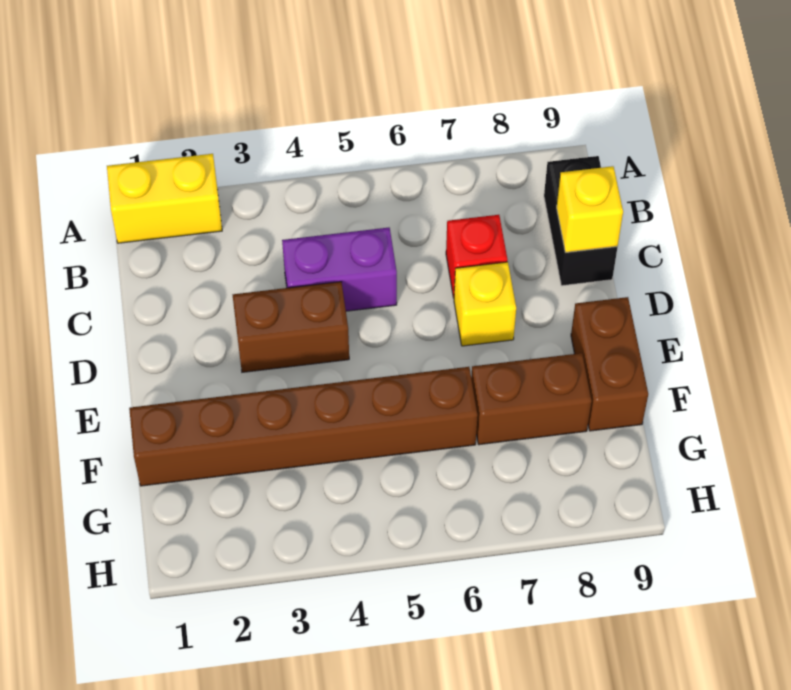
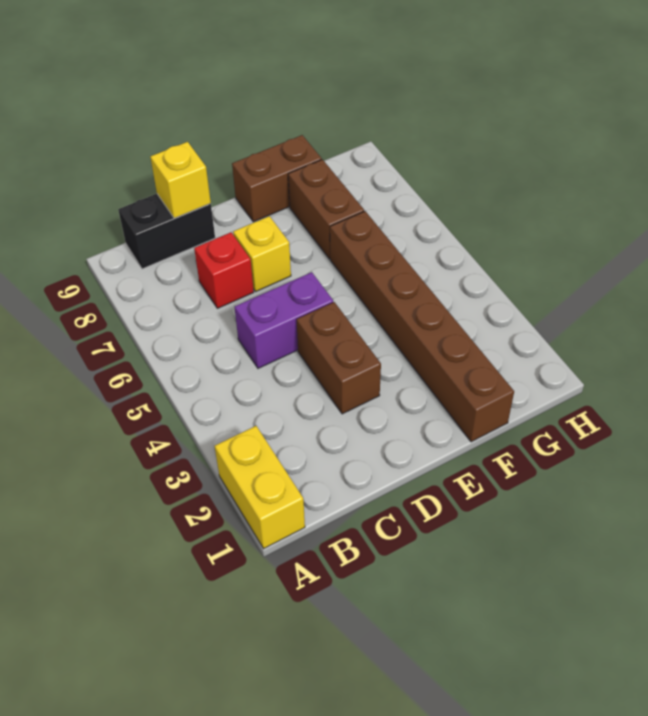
purple brick C4:C5 level 1 -> purple brick C5:D5 level 1

